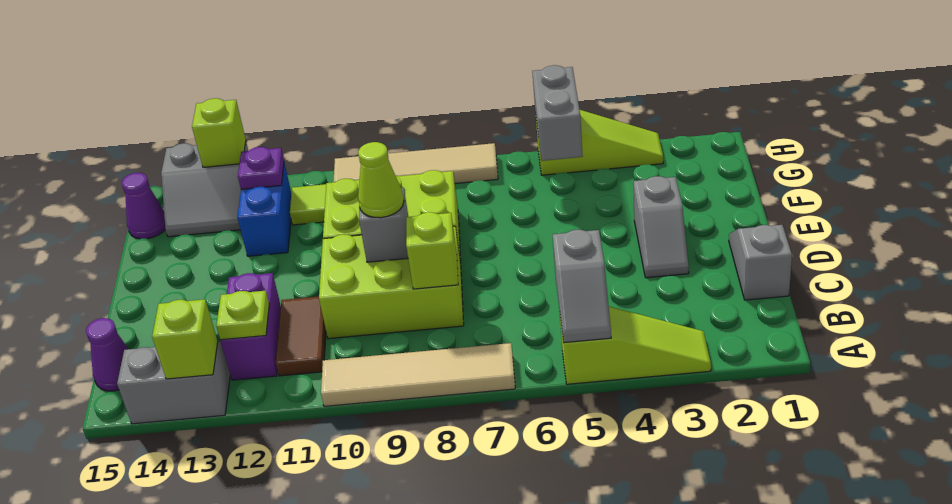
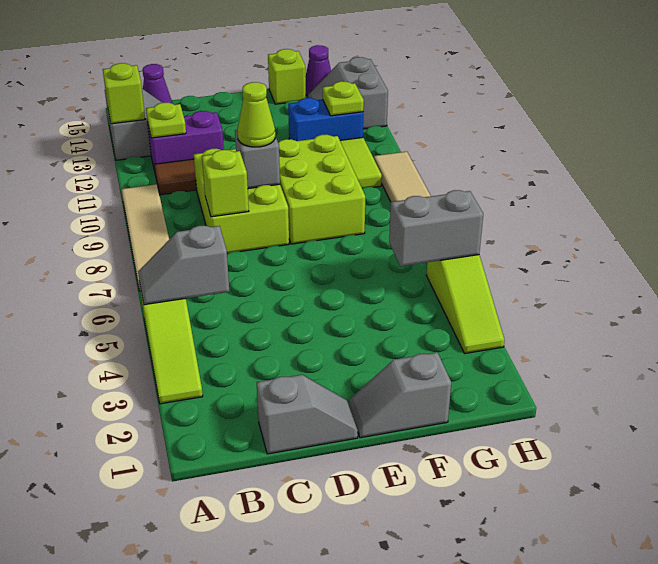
grey slope D3:E3 level 1 top E -> grey slope E1:F1 level 1 top F
purple plate G12 level 2 -> lime plate G12 level 2
lime brick H13 level 2 -> lime brick F15 level 1

